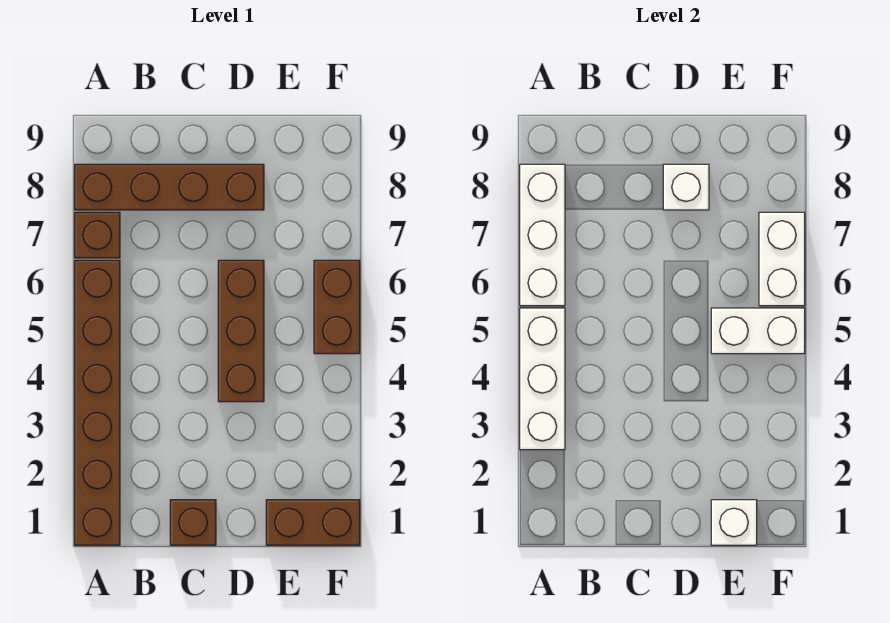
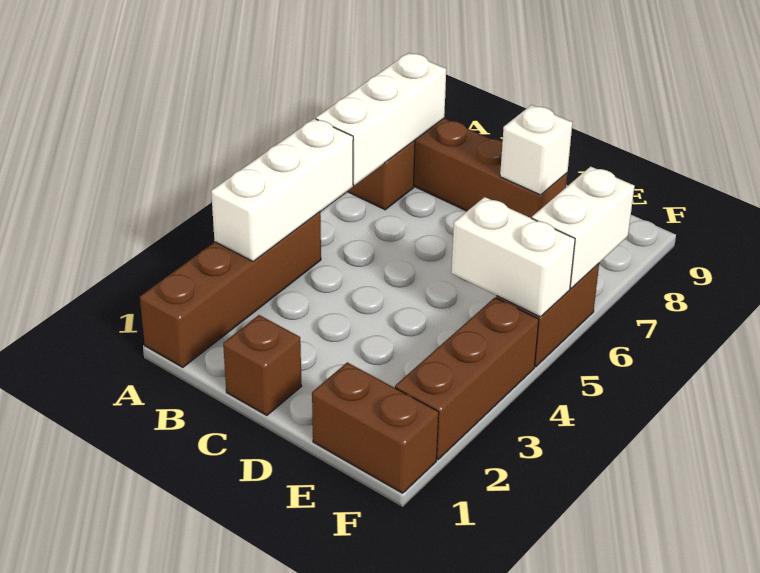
brown brick A1:A6 level 1 -> brown brick A1:A4 level 1
brown brick D4:D6 level 1 -> brown brick F2:F4 level 1
white brick E1 level 2 -> none

